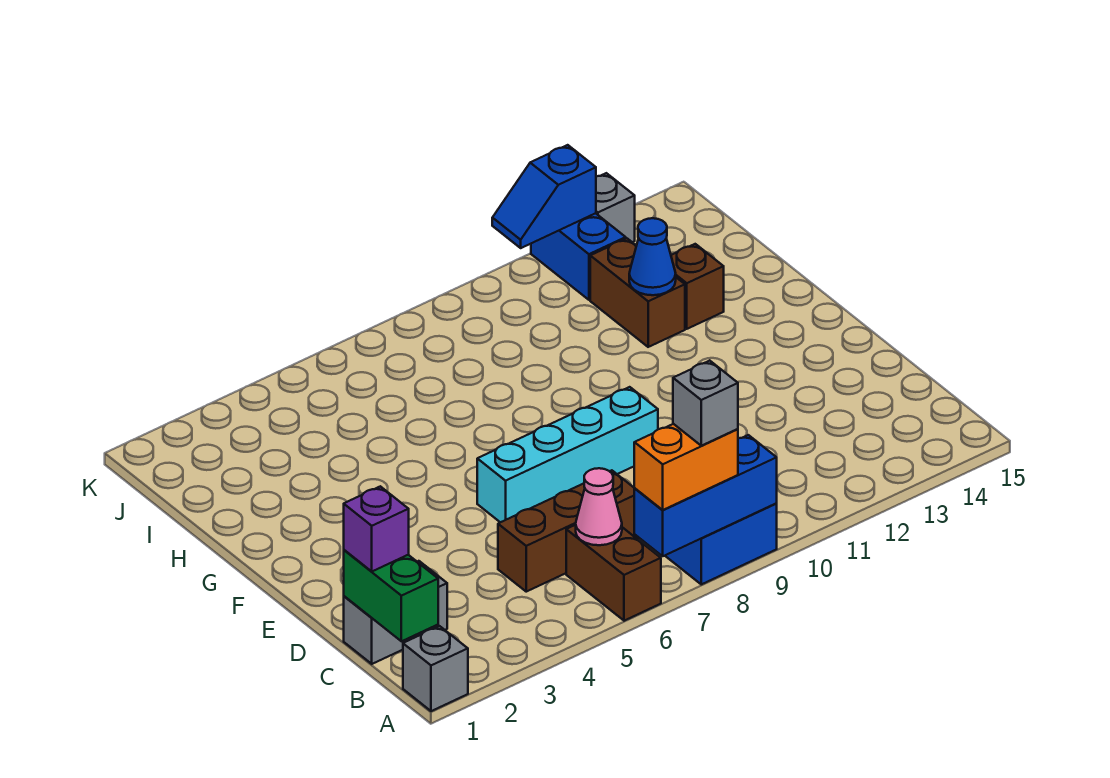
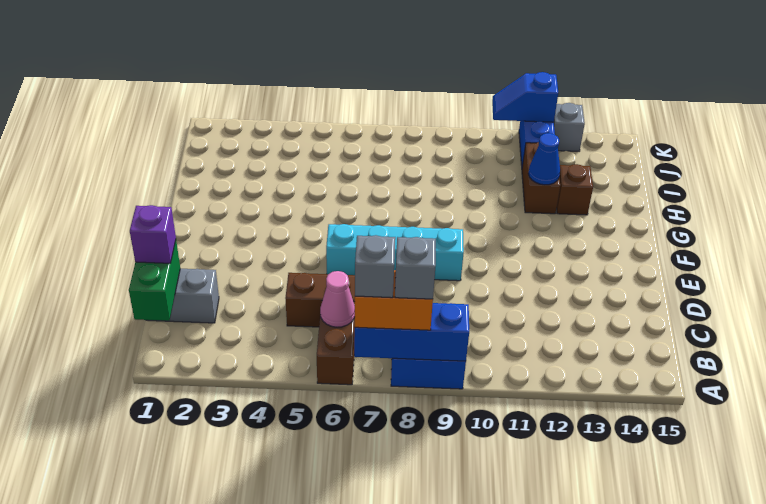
grey brick A1 level 1 -> grey brick A7 level 4

